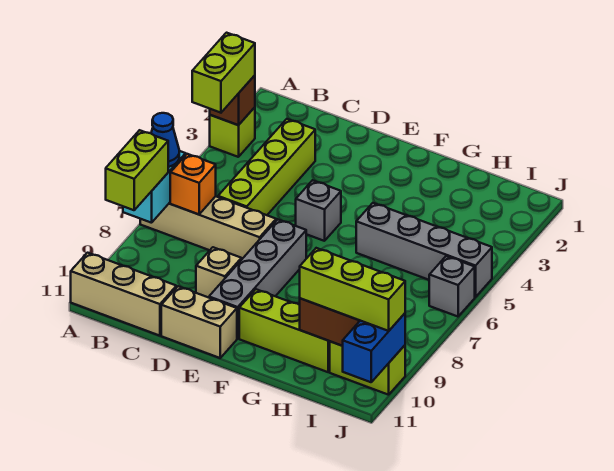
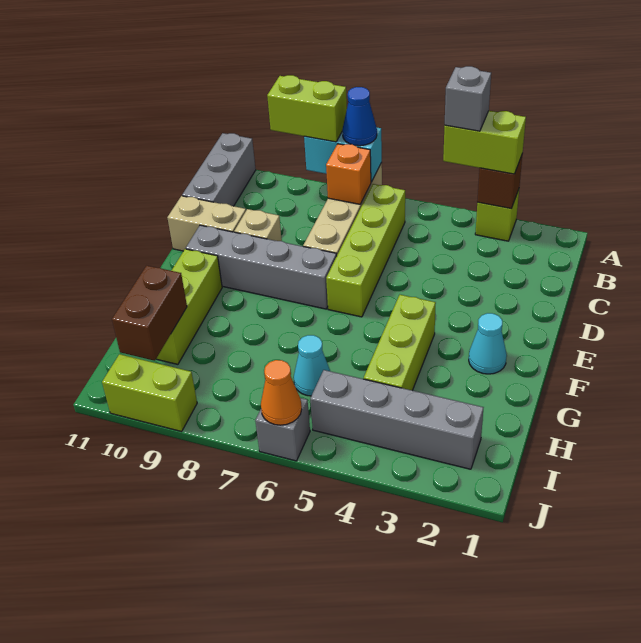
tan brick A11:C11 level 1 -> grey brick A11:C11 level 1
lime brick C3:C6 level 1 -> lime brick B6:E6 level 1
tan brick D11:E11 level 1 -> tan brick D10:D11 level 1
grey brick E5 level 1 -> grey brick A4 level 4
none -> cyan cone F2 level 1
grey brick G5:J5 level 1 -> grey brick I2:I5 level 1
none -> cyan cone H6 level 1
lime brick H10:J10 level 3 -> lime brick F4:H4 level 1
lime brick I10:J10 level 1 -> lime brick J9:J10 level 1
none -> orange cone J6 level 2
blue brick J10:J11 level 2 -> none

